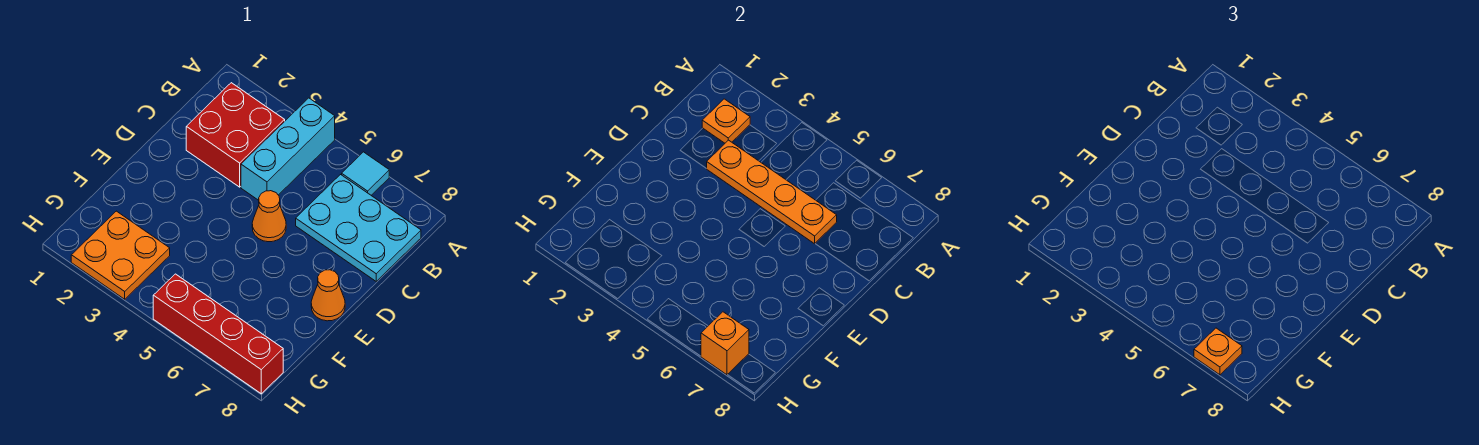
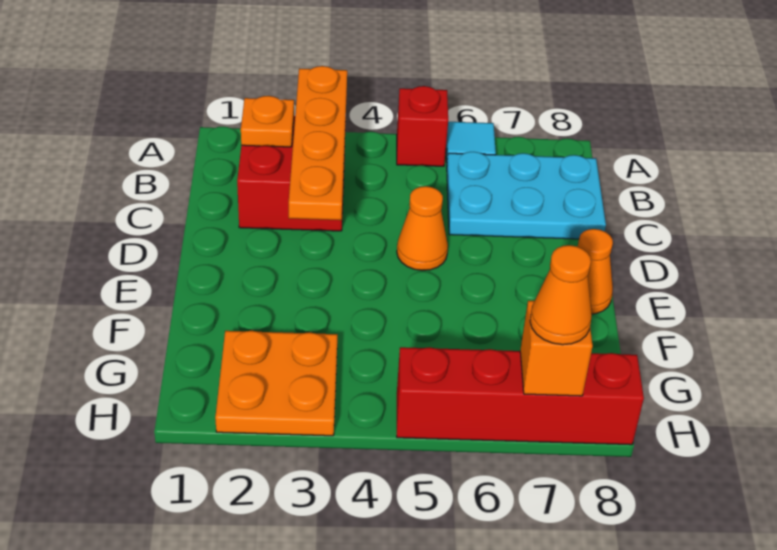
cyan brick A4:C4 level 1 -> none
none -> red brick A5 level 1
orange plate C3:C6 level 2 -> orange plate A3:D3 level 2
orange plate H7 level 3 -> orange cone H7 level 3

